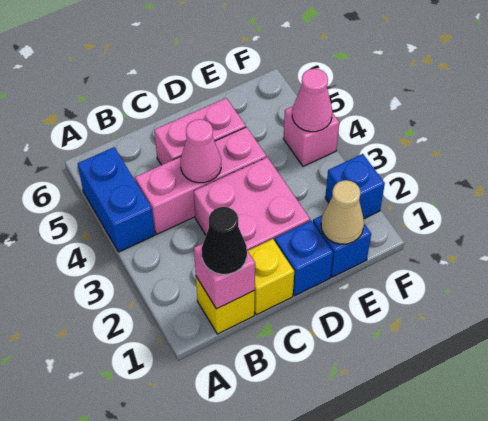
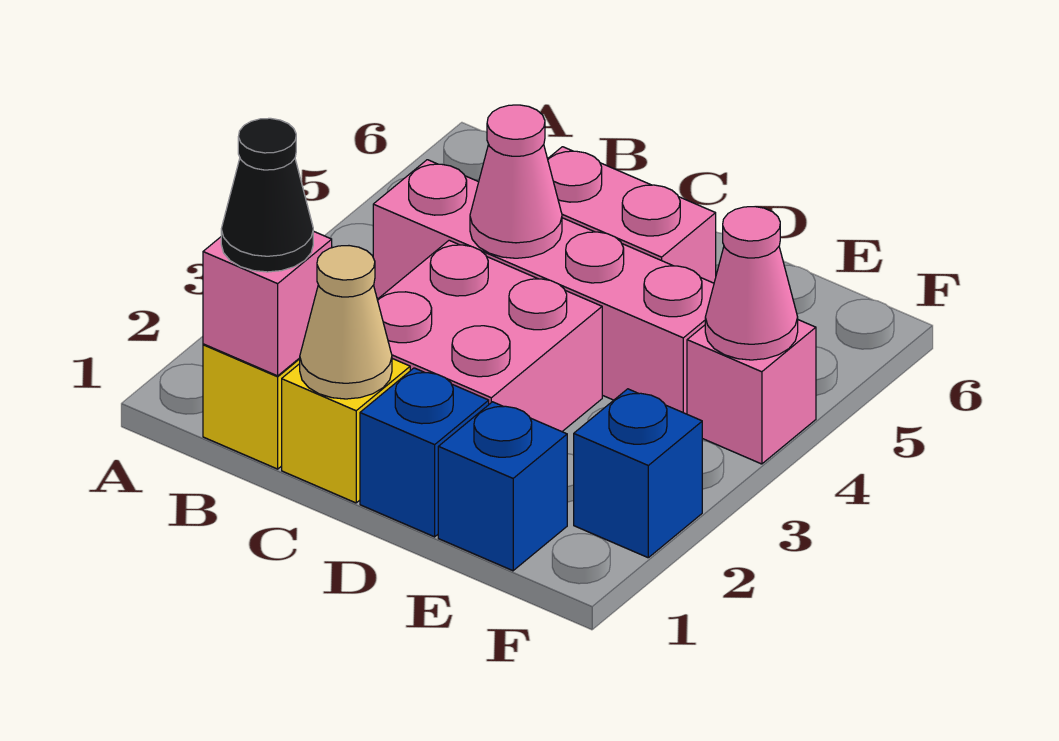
blue brick A4:A5 level 1 -> none
pink brick B4:D4 level 1 -> pink brick B4:E4 level 1
tan cone E1 level 2 -> tan cone C1 level 2

